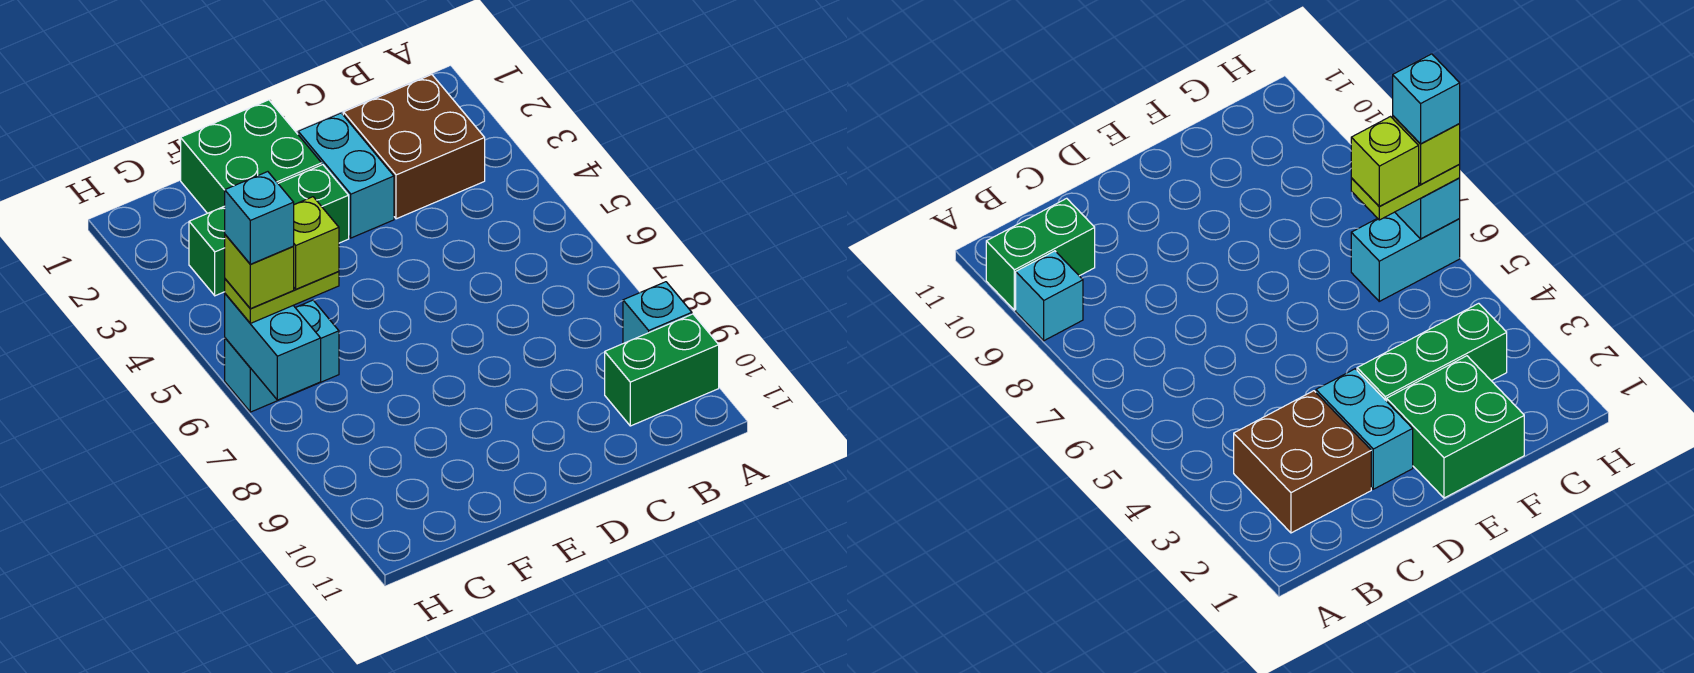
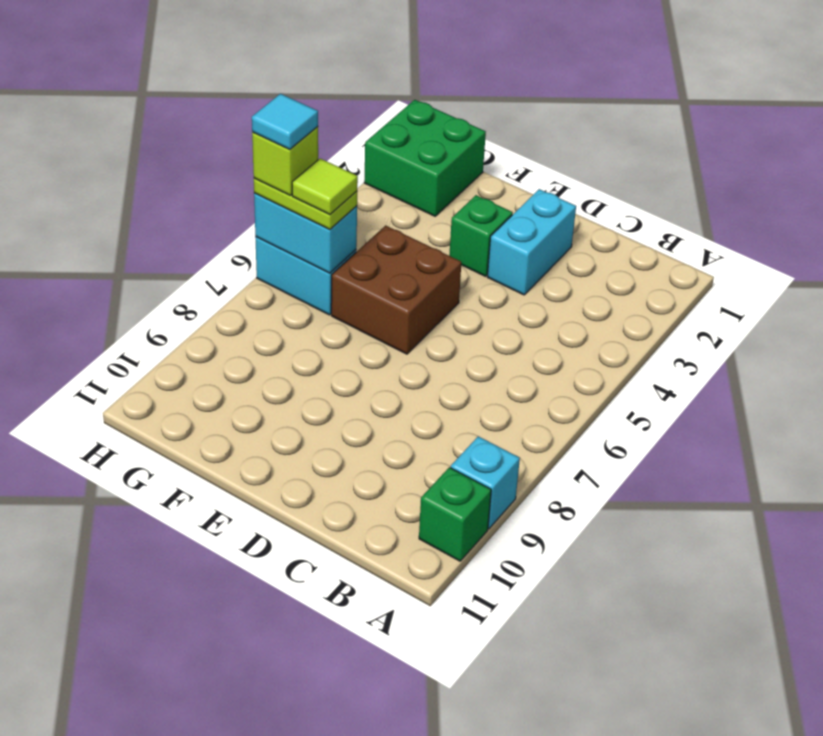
green brick A10:B10 level 1 -> green brick A10 level 1
brown brick B2:C3 level 1 -> brown brick E5:F6 level 1
green brick E1:F2 level 1 -> green brick G1:H2 level 1
green brick E3:G3 level 1 -> green brick E3 level 1
lime brick G6 level 4 -> lime tile G6 level 4
cyan brick H6:H7 level 2 -> cyan brick G6:H6 level 2
cyan brick H6 level 5 -> cyan tile H6 level 5

